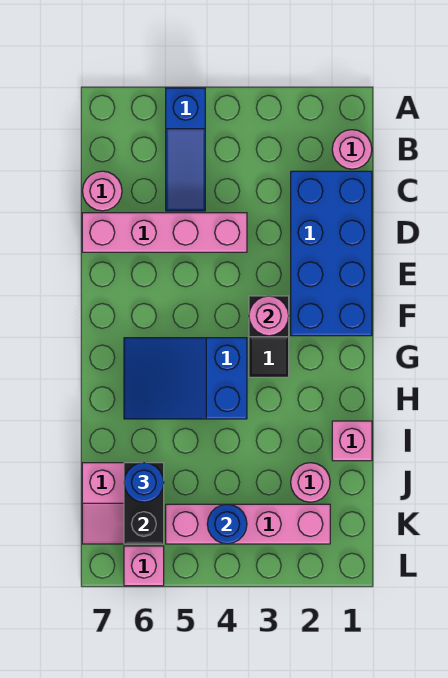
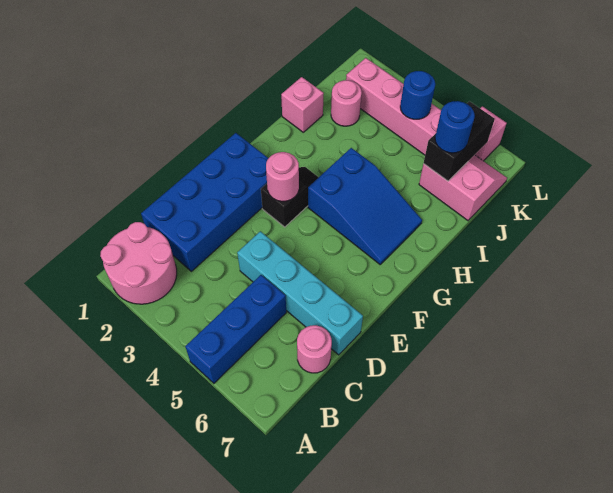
blue slope A5:C5 level 1 top A -> blue brick A5:C5 level 1
pink round brick B1 level 1 -> pink round brick A1:B2 level 1
pink brick D4:D7 level 1 -> cyan brick D4:D7 level 1

